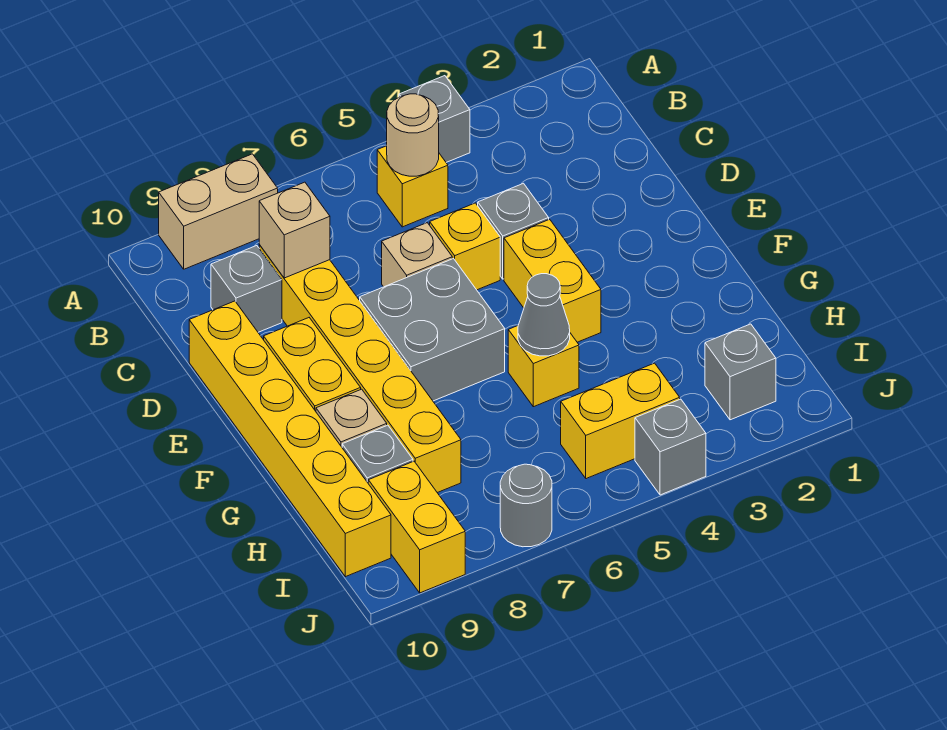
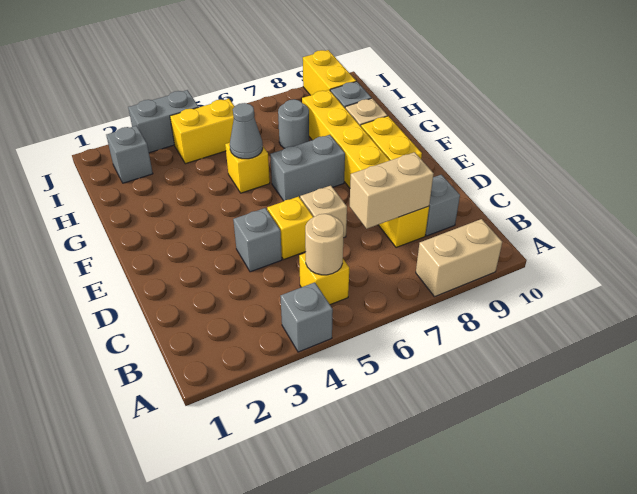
tan brick C8 level 2 -> tan brick C7:C8 level 2
yellow brick D10:I10 level 1 -> none
yellow brick E4:F4 level 1 -> none
grey brick E6:F7 level 1 -> grey brick F6:F7 level 1
grey brick J4 level 1 -> grey brick J3:J4 level 1
grey round brick J7 level 1 -> grey round brick H7 level 1

